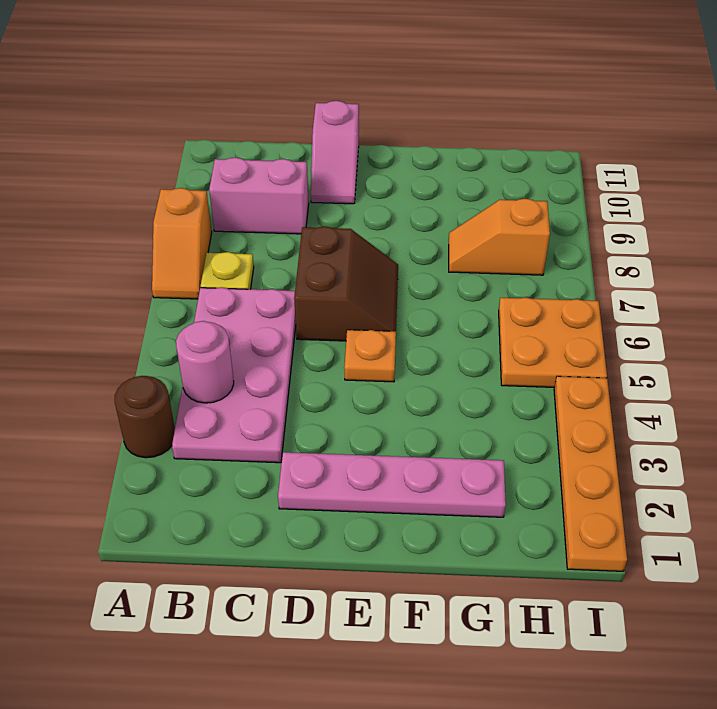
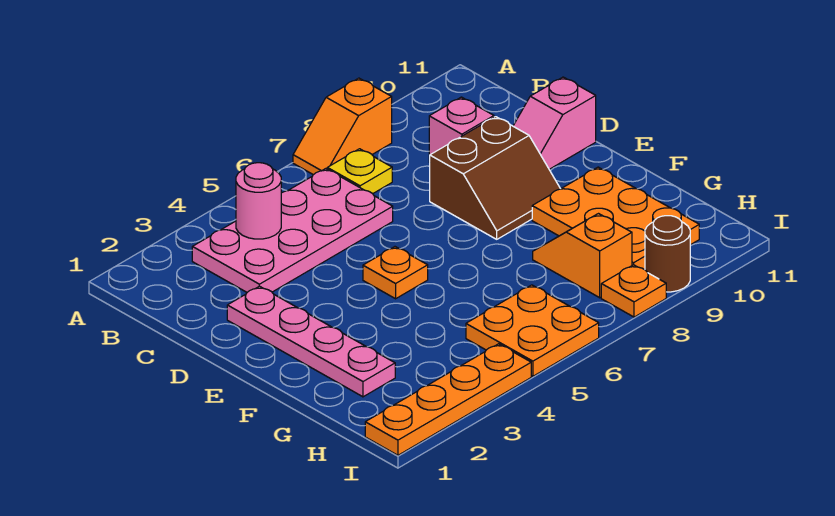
brown round brick A3 level 1 -> brown round brick I9 level 1
pink brick B9:C9 level 1 -> pink brick C9 level 1
brown slope D6:E7 level 1 top D -> brown slope D8:E9 level 1 top D
none -> orange plate F9:H10 level 1
none -> orange plate I8 level 1

